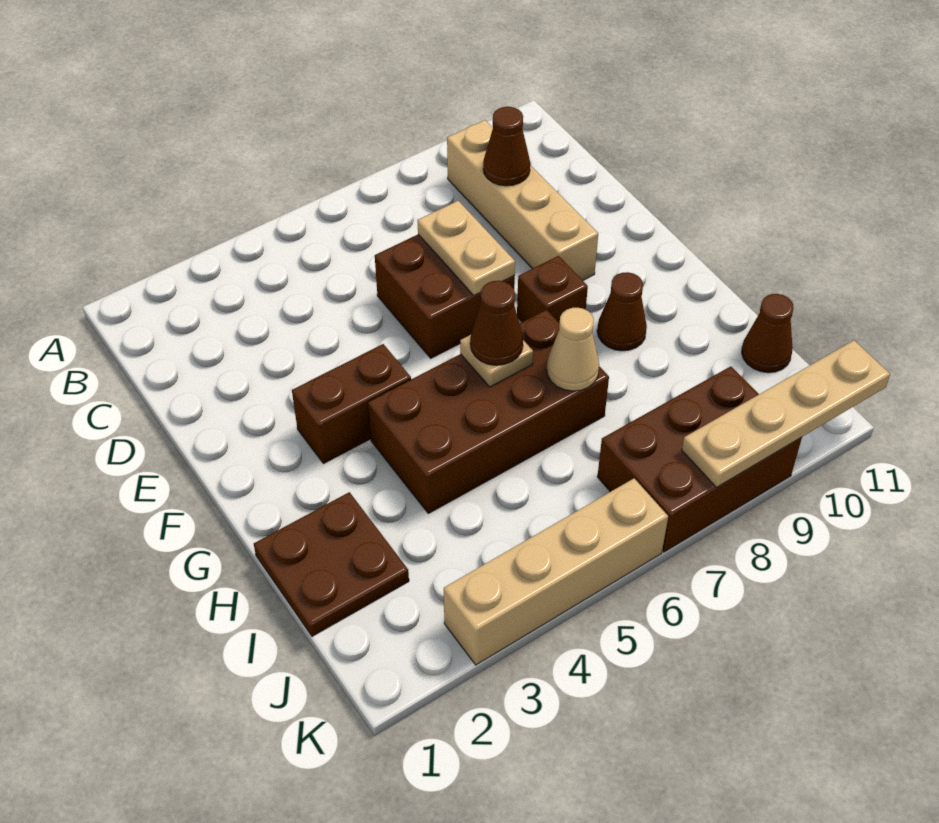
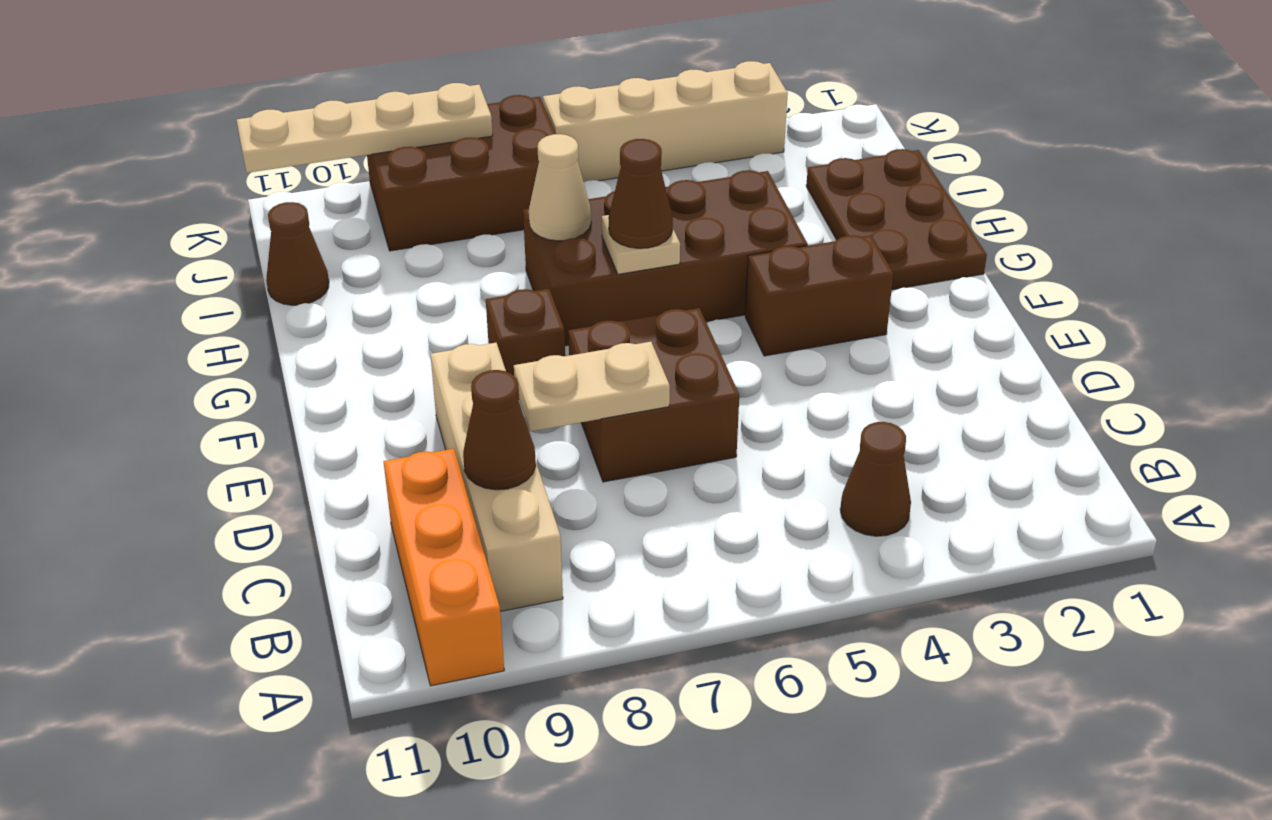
none -> orange brick A10:C10 level 1
tan plate D7:E7 level 2 -> tan plate D7:D8 level 2
brown cone G9 level 1 -> brown cone B4 level 1
brown plate H1:I2 level 1 -> brown plate G1:I2 level 1

